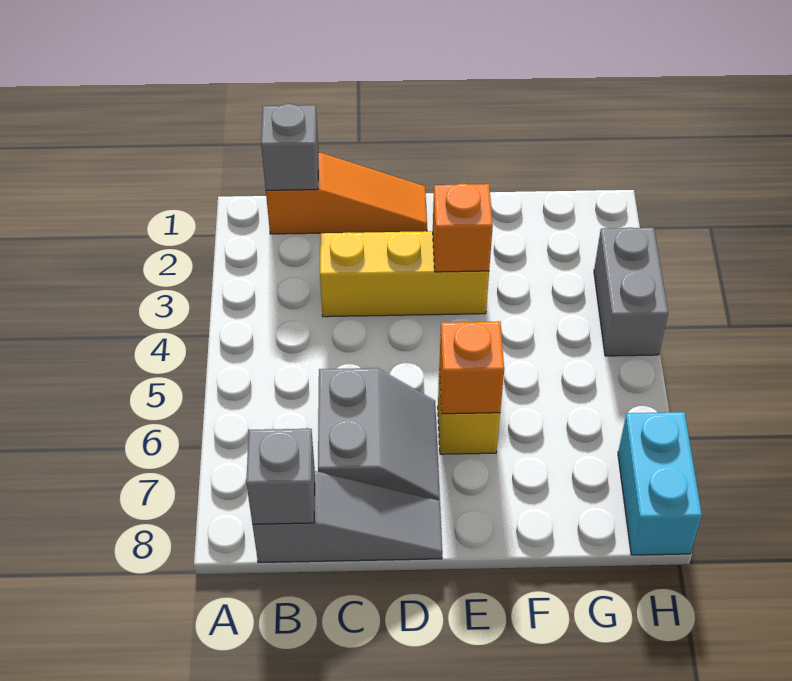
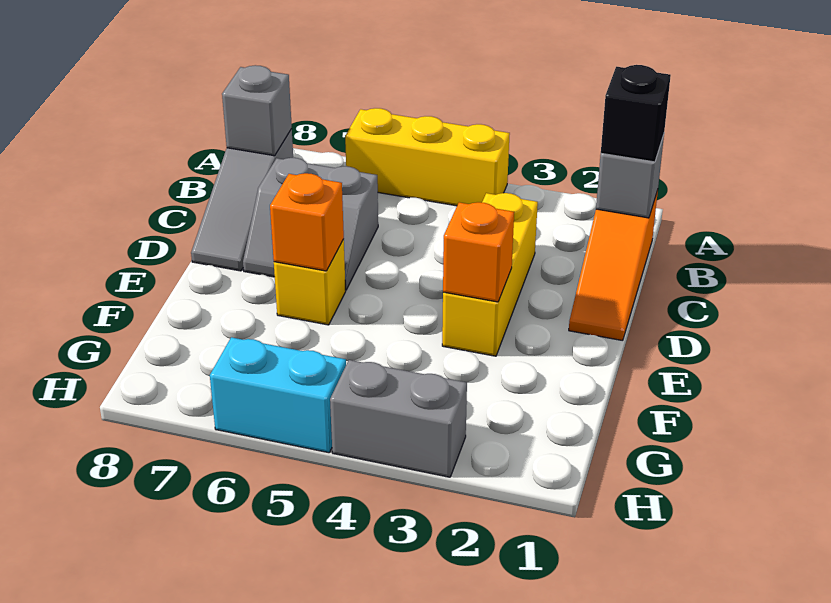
none -> yellow brick A4:A6 level 1
none -> black brick B1 level 3
cyan brick H7:H8 level 1 -> cyan brick H5:H6 level 1

